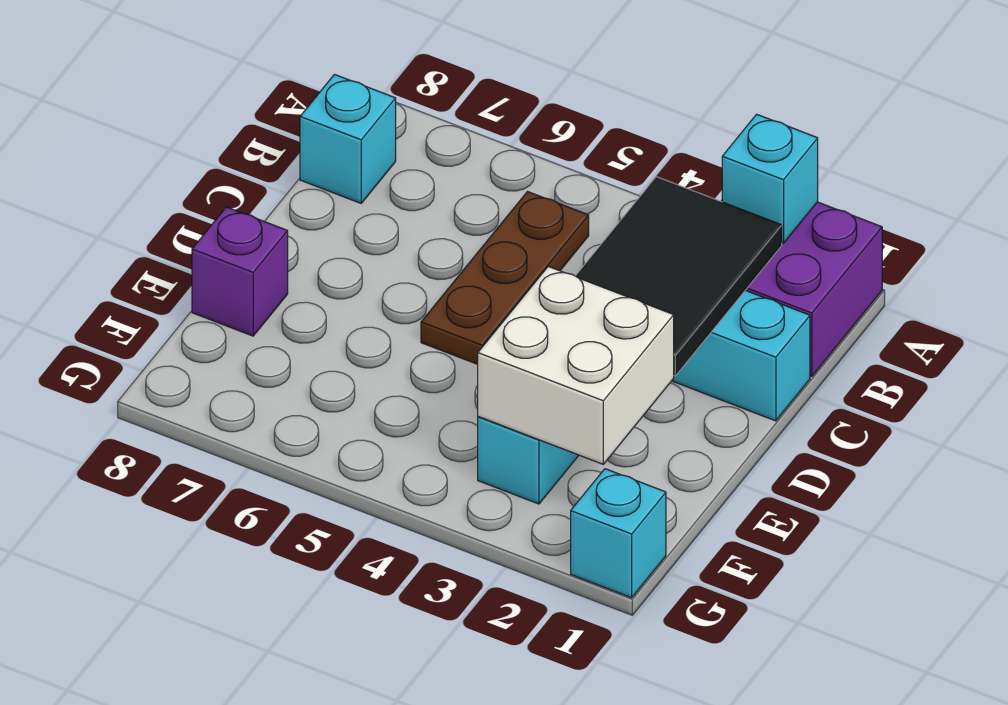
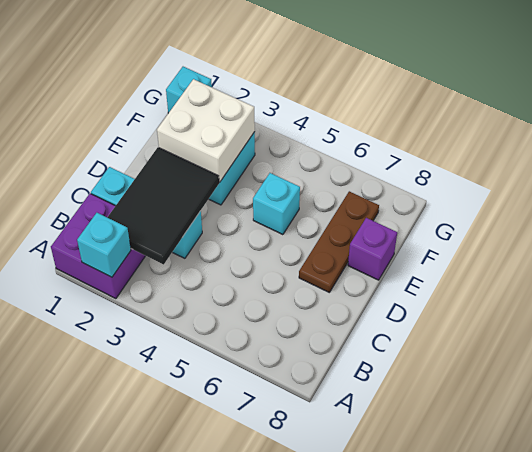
brown plate B5:D5 level 1 -> brown plate D7:F7 level 1
cyan brick B8 level 1 -> cyan brick E5 level 1

